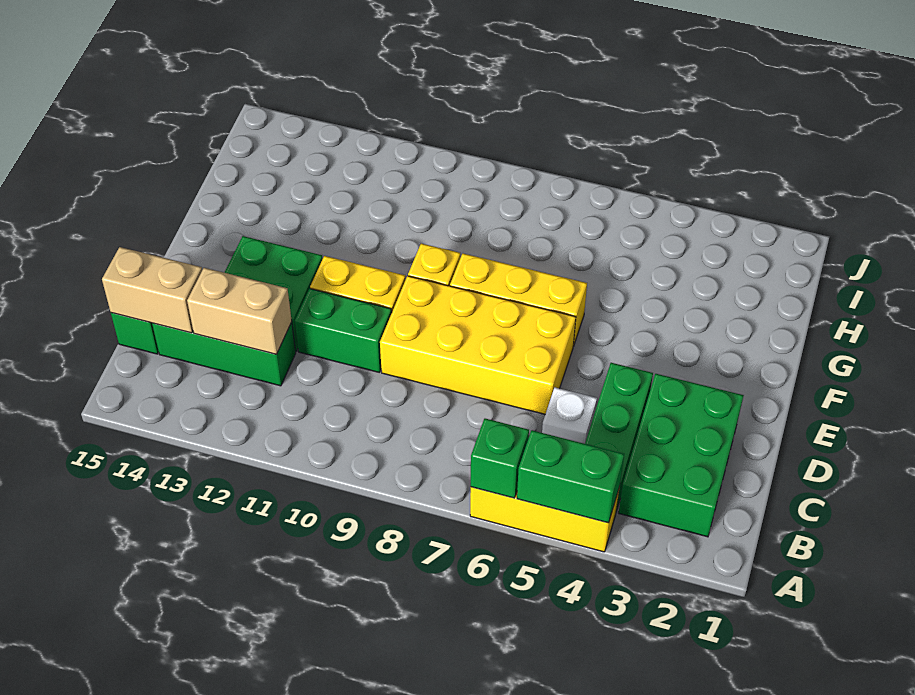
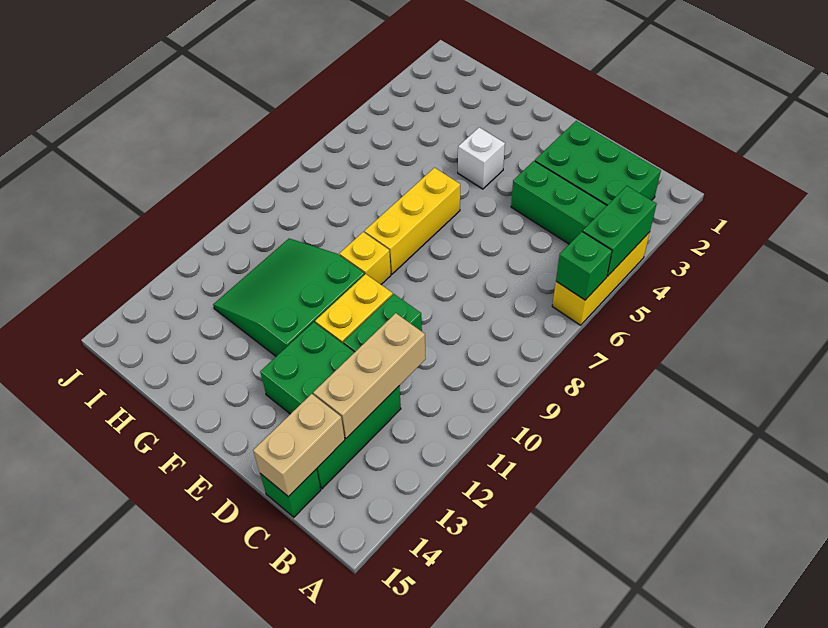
white brick C5 level 1 -> white brick F4 level 1
tan brick C12:C13 level 2 -> tan brick C11:C13 level 2
yellow brick D6:E9 level 1 -> none
none -> green slope F10:H12 level 1 top F

